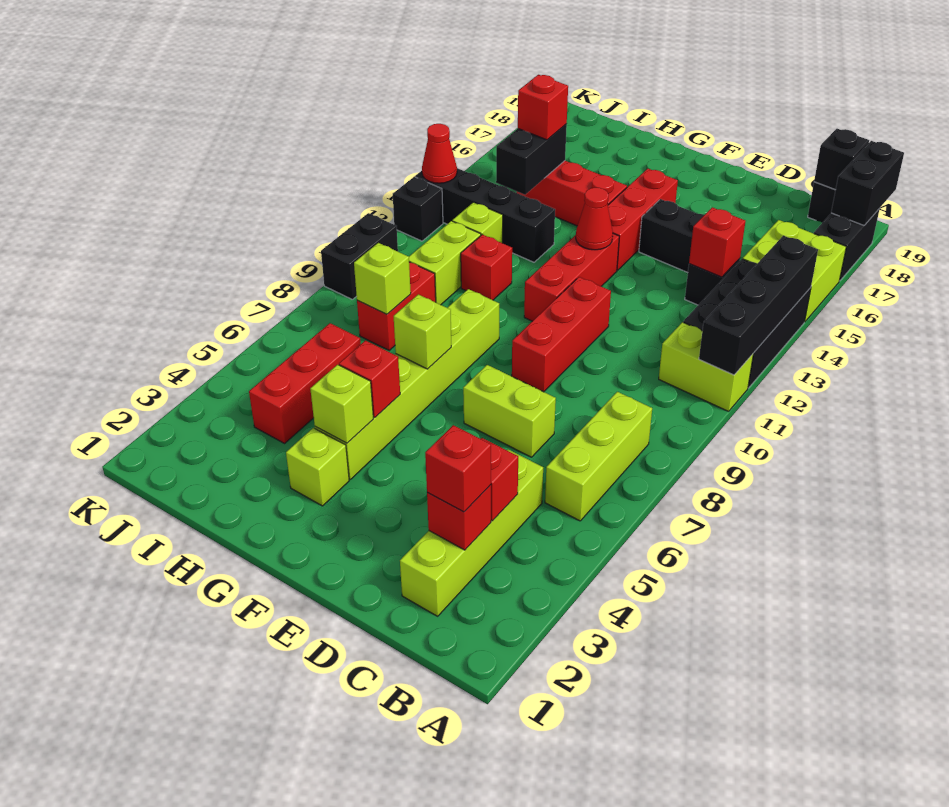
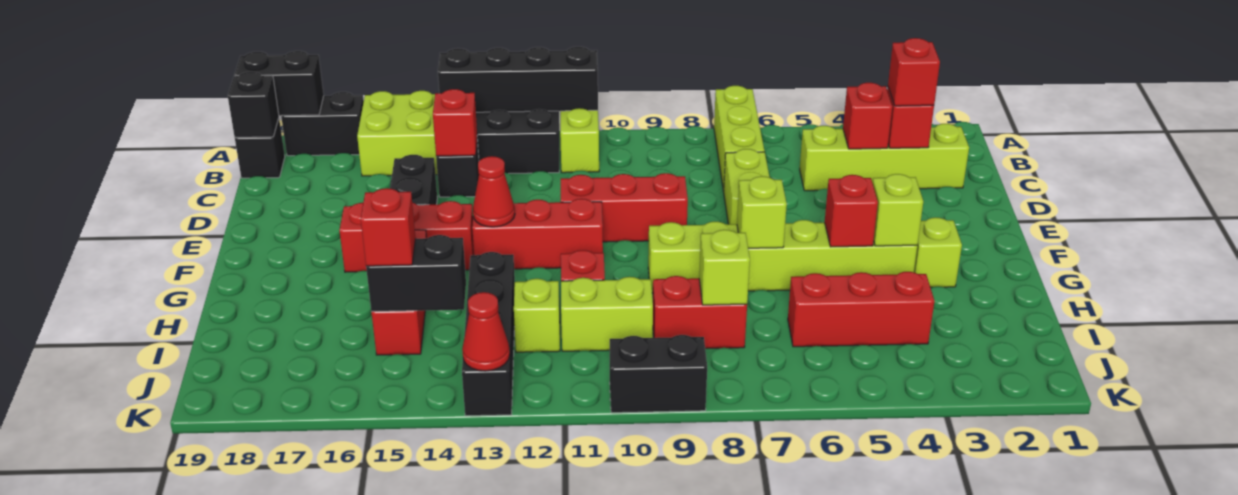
lime brick B6:B8 level 1 -> lime brick A7:C7 level 1
black brick K12 level 1 -> none

